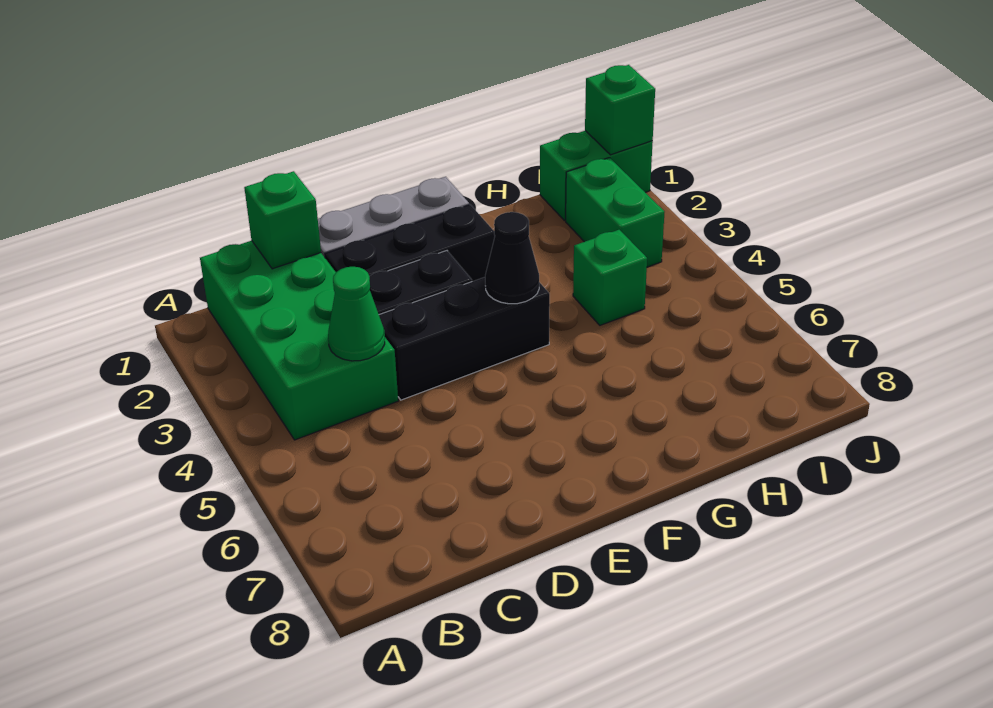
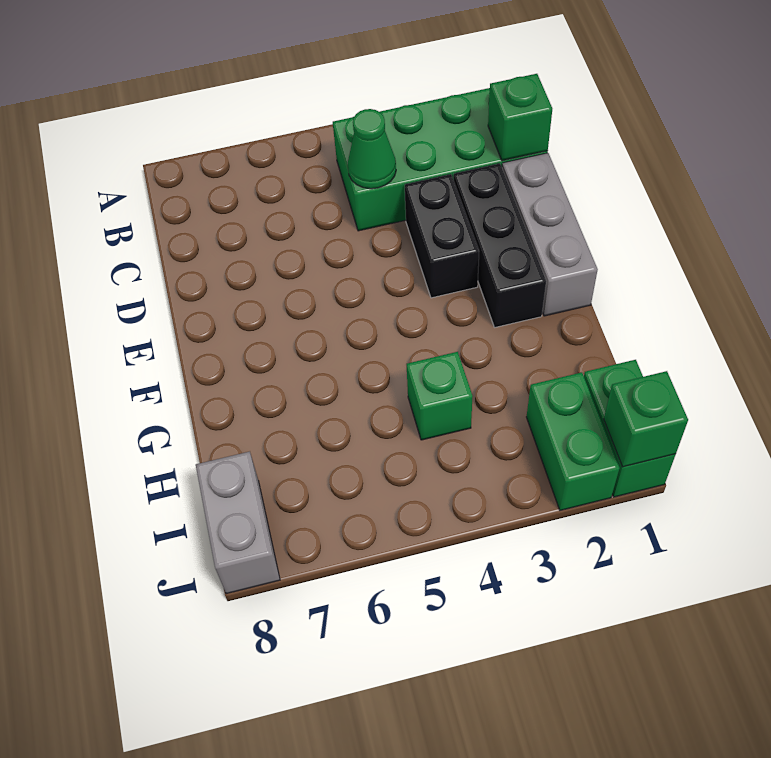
black brick D4:F4 level 1 -> none
black cone F4 level 2 -> none
green brick I2:I3 level 1 -> green brick I2:J2 level 1
none -> grey brick I8:J8 level 1

